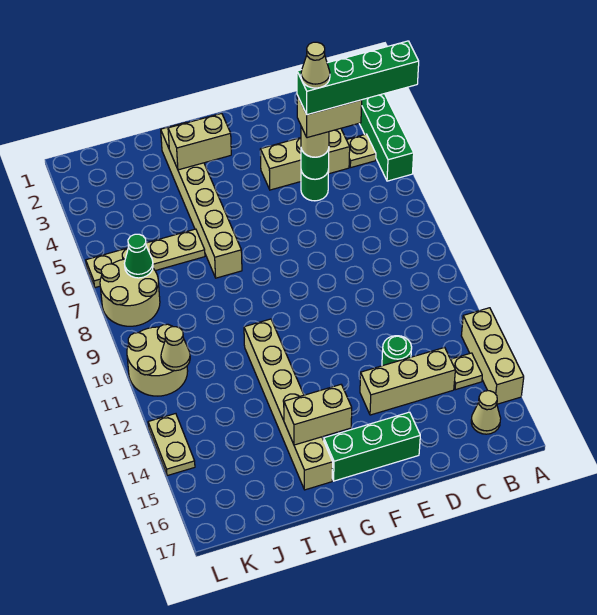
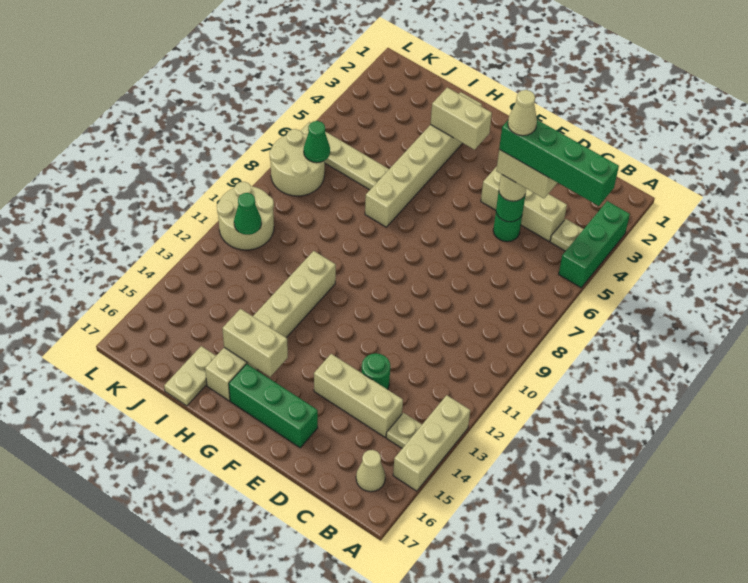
tan cone K11 level 2 -> green cone K11 level 2
tan plate L13:L14 level 1 -> tan plate I16:I17 level 1

